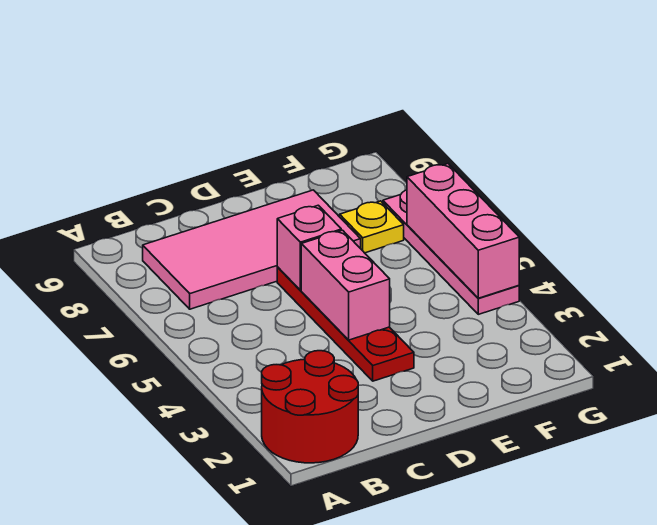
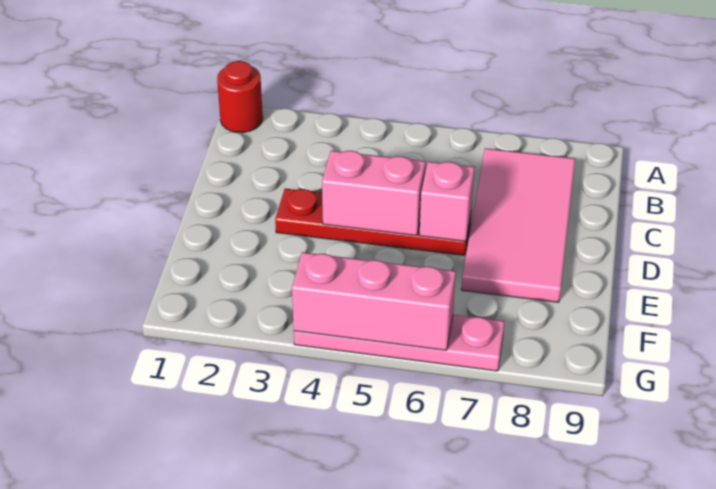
red round brick A1:B2 level 1 -> red round brick A1 level 1
yellow plate F7 level 1 -> none

